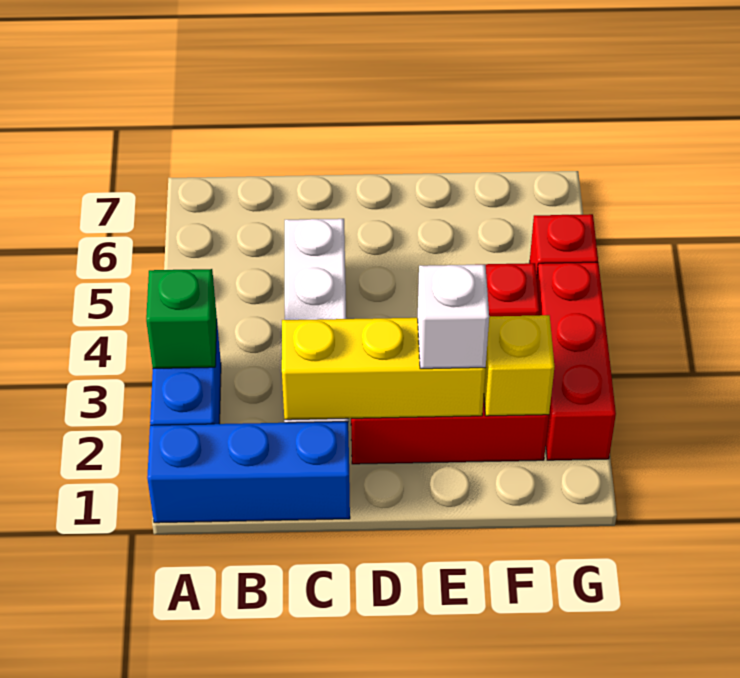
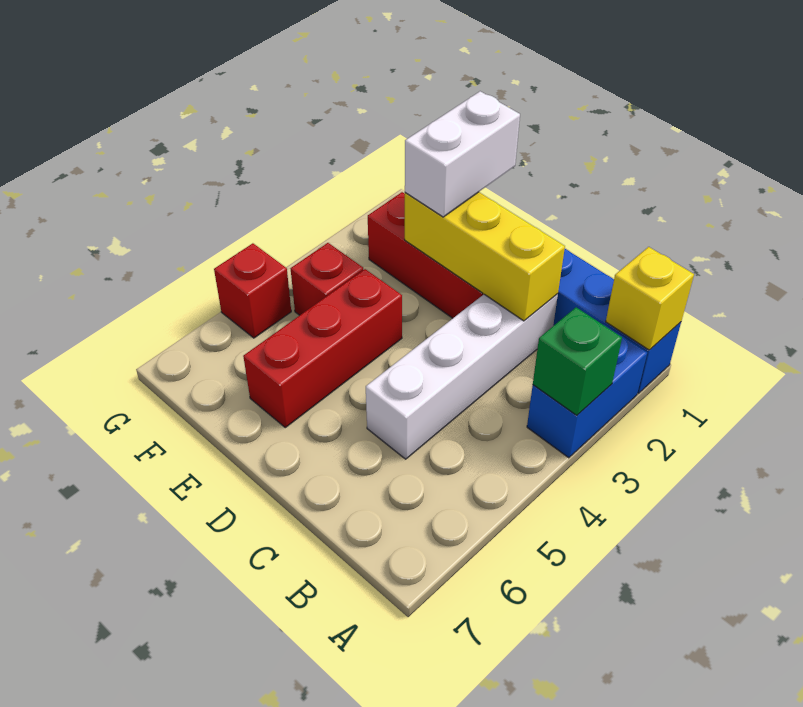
white brick E2 level 3 -> white brick E1:E2 level 3
yellow brick F2 level 2 -> yellow brick A1 level 2
red brick G2:G4 level 1 -> red brick E4:E6 level 1

